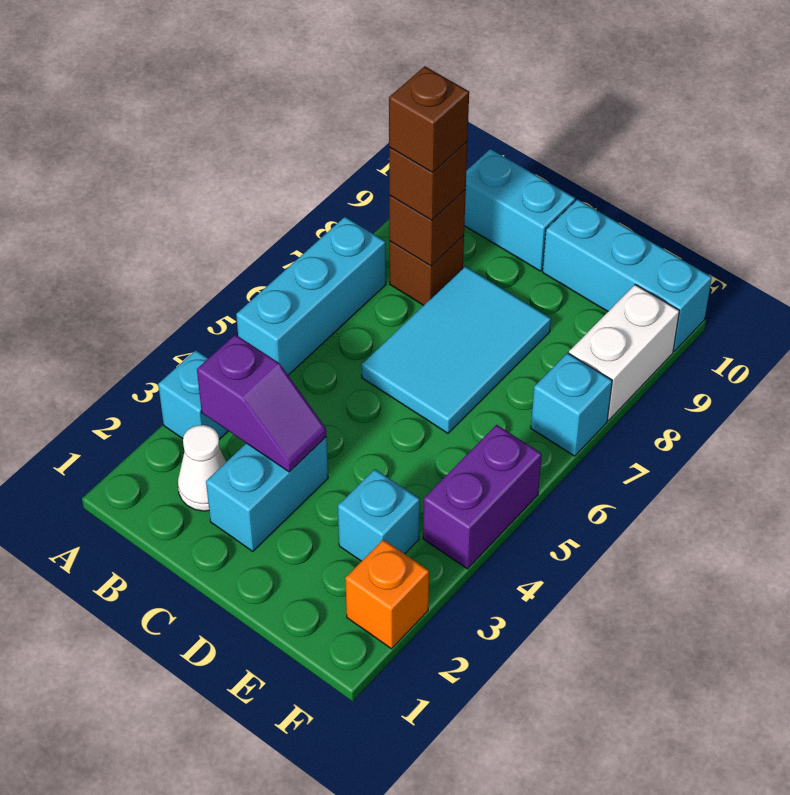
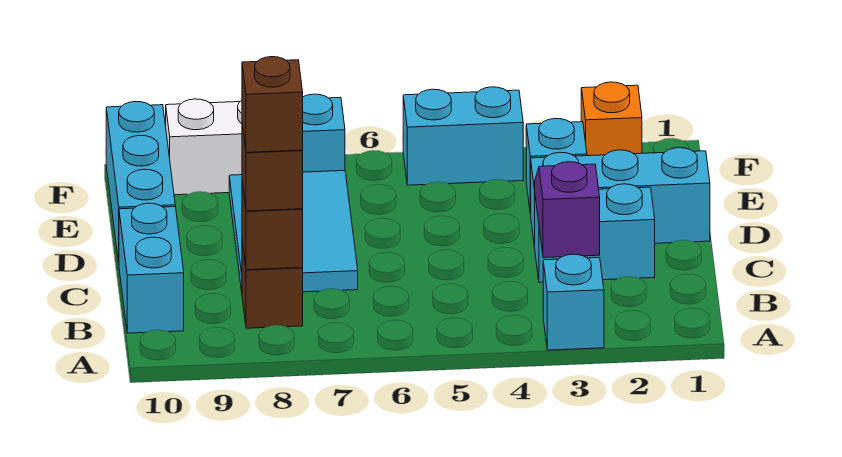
cyan brick A5:A7 level 1 -> cyan brick D1:D3 level 1
white cone B2 level 1 -> none
cyan tile C6:D8 level 1 -> cyan tile C7:E8 level 1
purple brick F4:F5 level 1 -> cyan brick F4:F5 level 1

